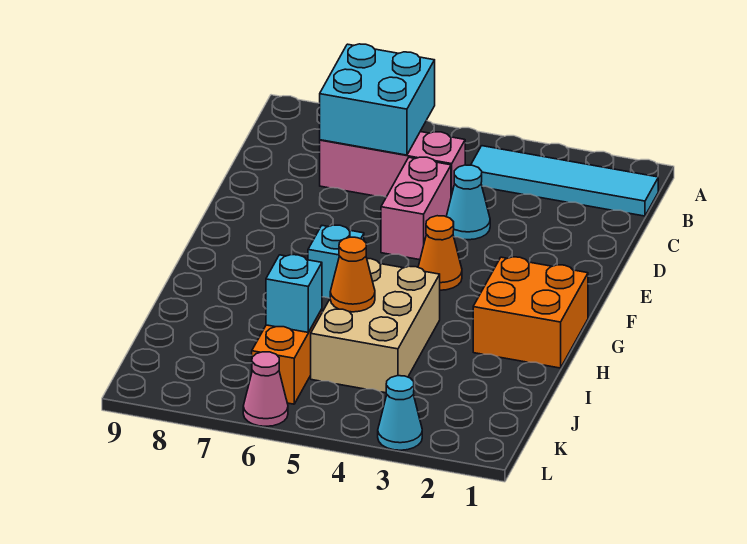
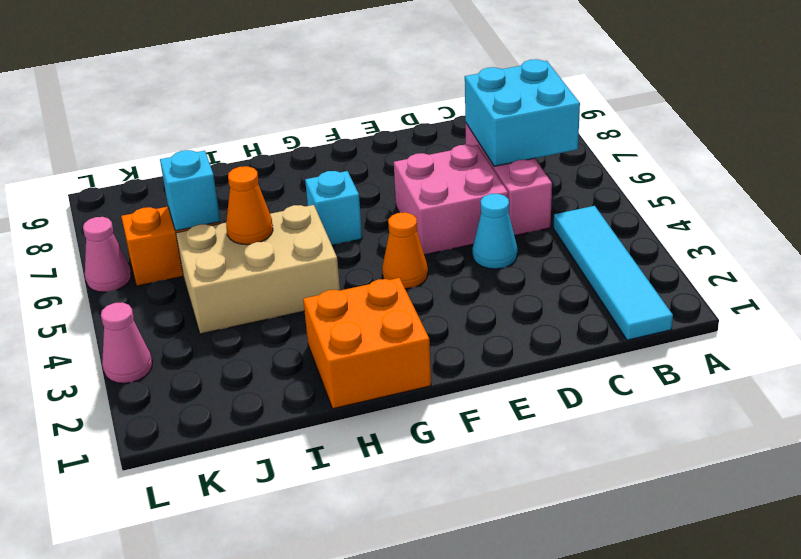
pink brick D5:E5 level 1 -> pink brick D5:E6 level 1
cyan cone L3 level 1 -> pink cone L3 level 1

